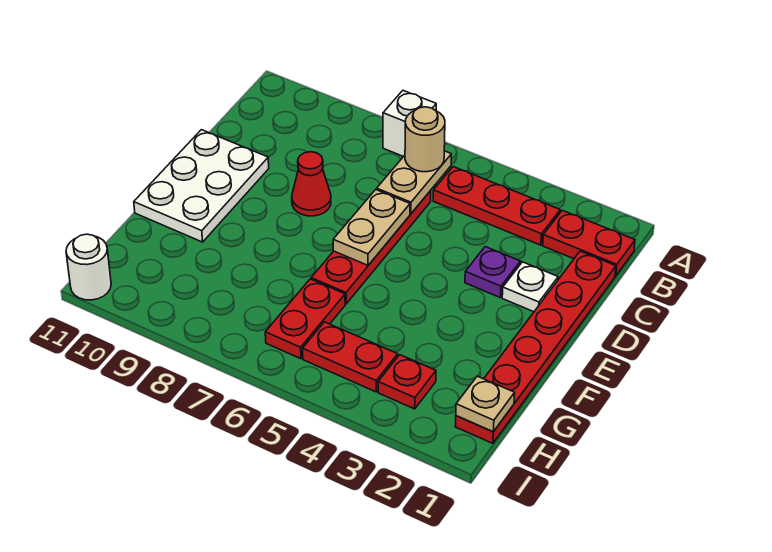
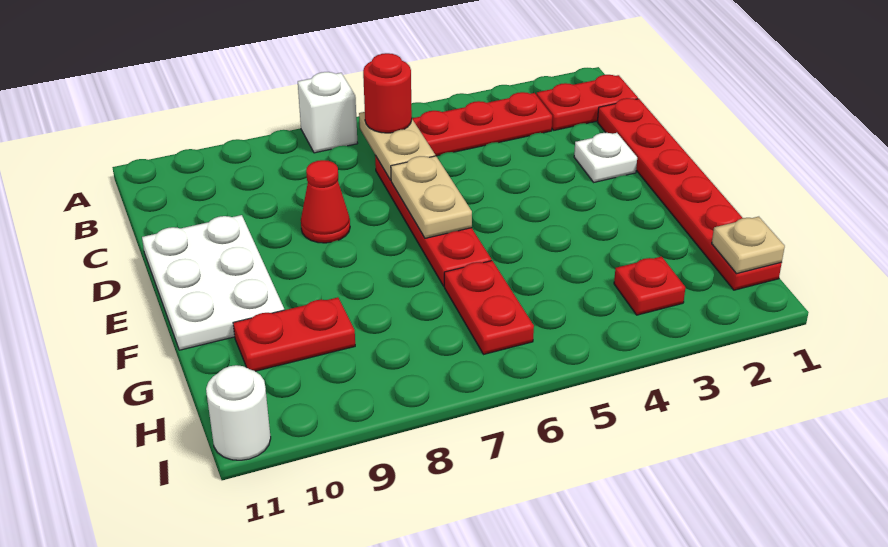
tan round brick B6 level 3 -> red round brick B6 level 3
purple plate D3 level 1 -> none
red plate H4:H5 level 1 -> red plate G9:G10 level 1

